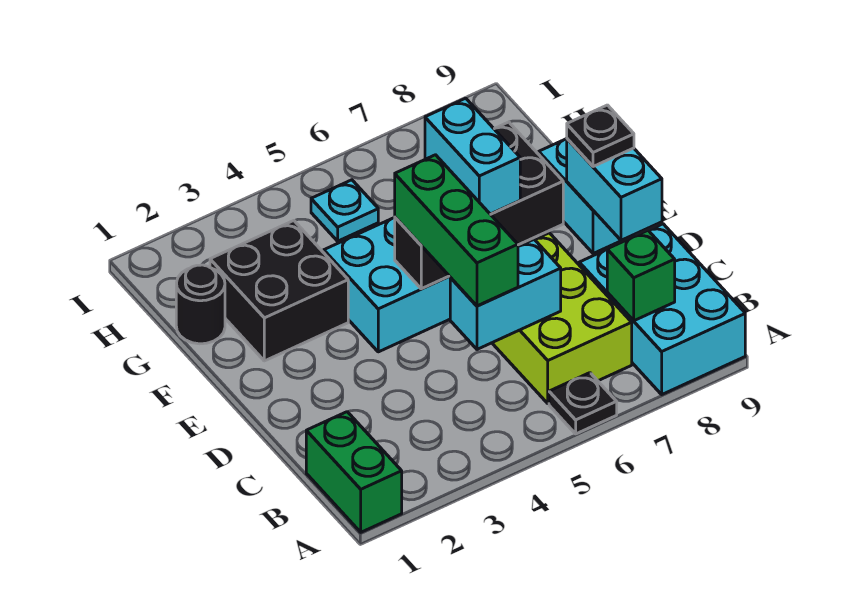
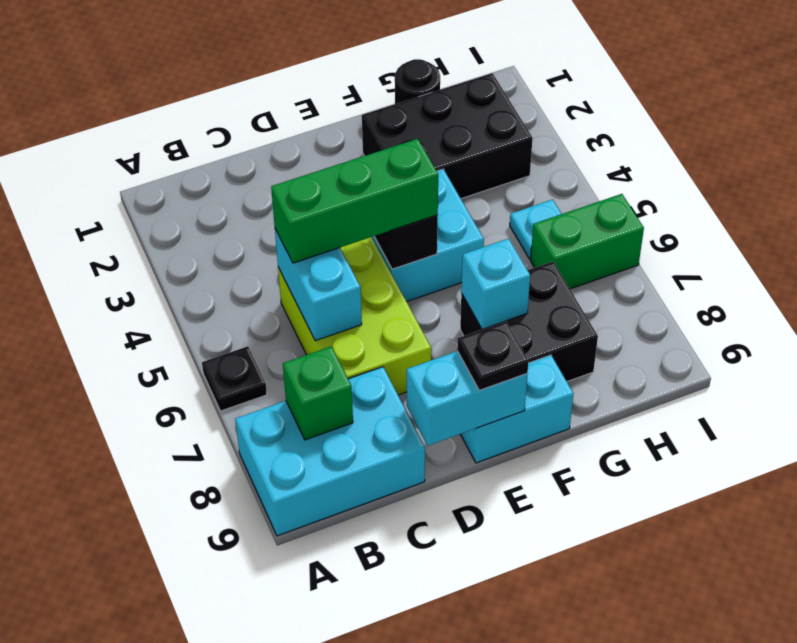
green brick A1:B1 level 1 -> green brick H6:I6 level 1
lime brick B6:D7 level 1 -> lime brick C5:D7 level 1
black brick F2:G3 level 1 -> black brick F2:H3 level 1
cyan brick F7:G7 level 2 -> cyan brick F7 level 2

